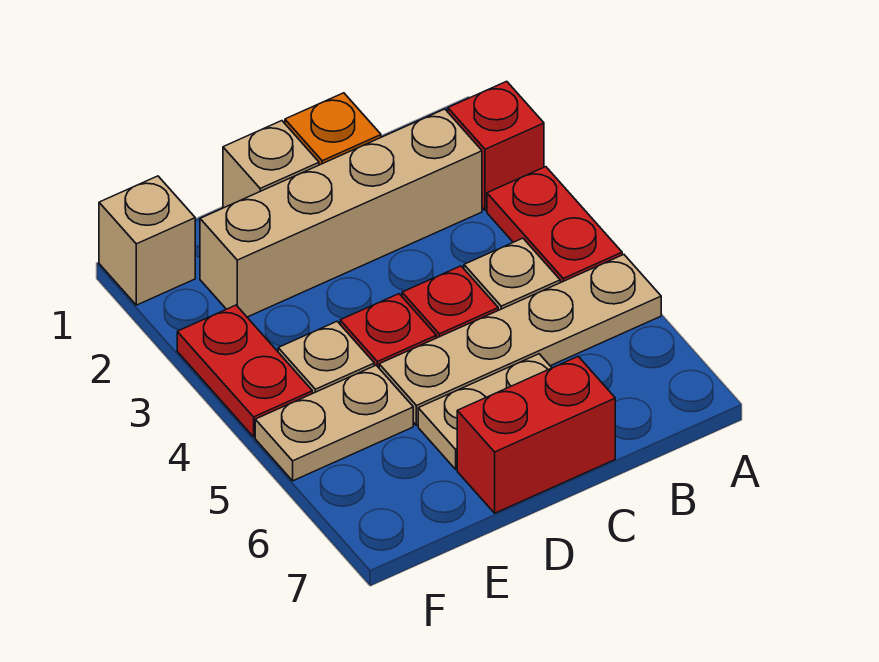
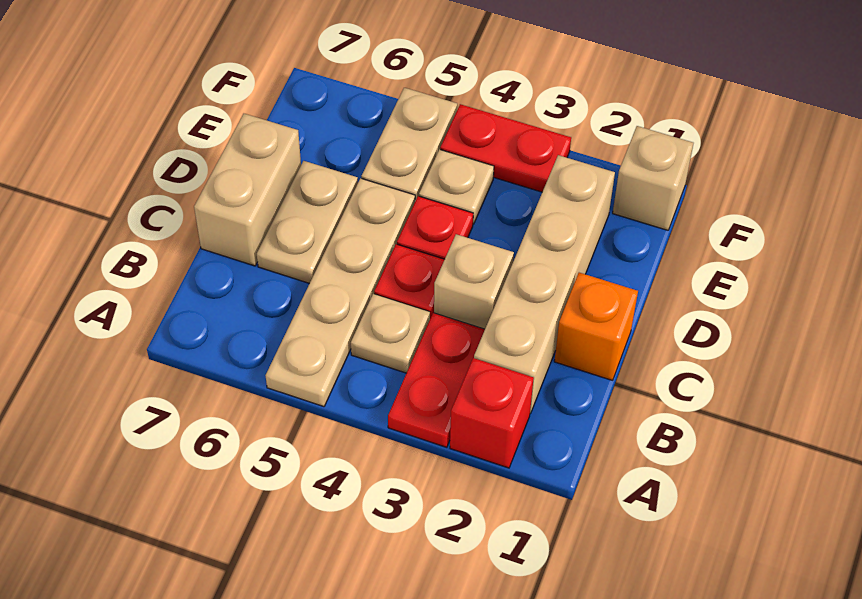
red plate A3:A4 level 1 -> red plate A3:B3 level 1
red brick C7:D7 level 1 -> tan brick C7:D7 level 1
tan brick D1 level 1 -> tan brick C3 level 1

